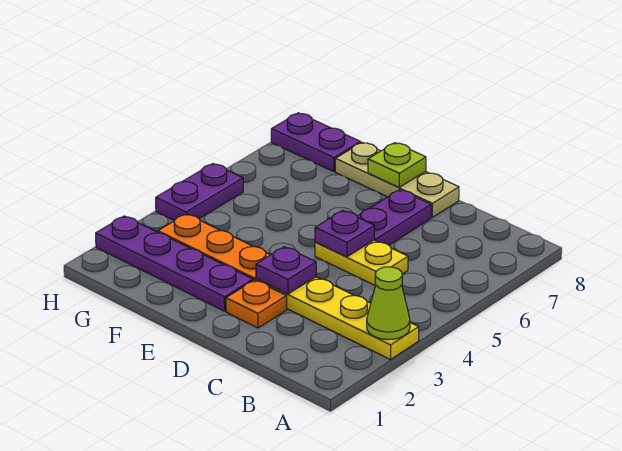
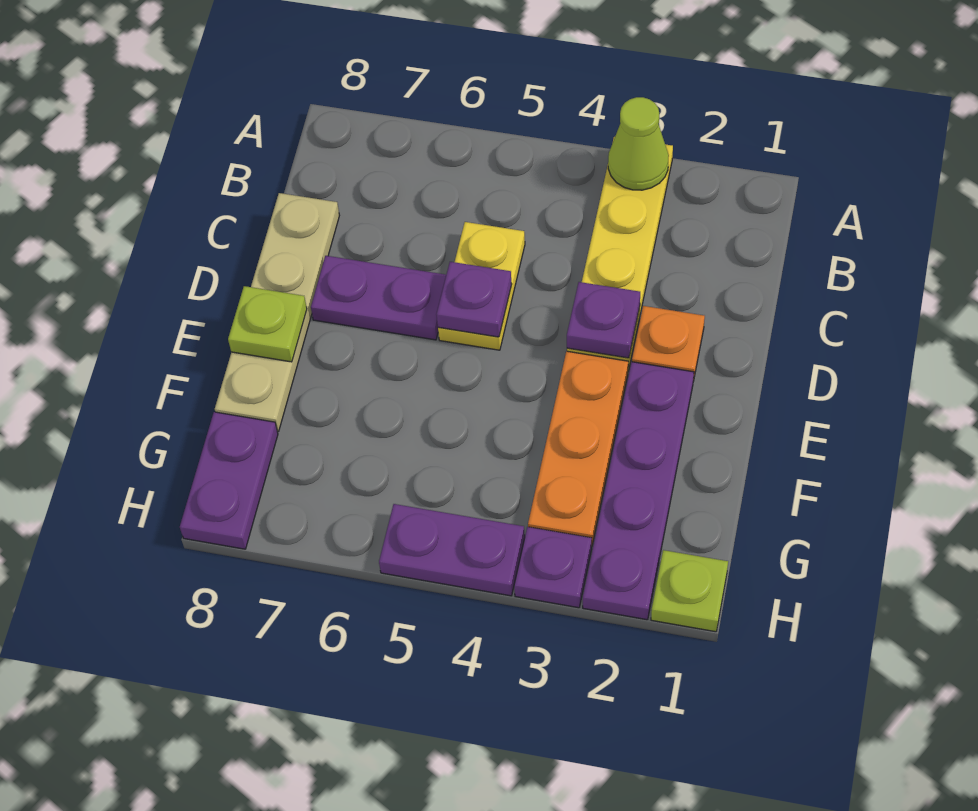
tan plate D8:F8 level 1 -> tan plate C8:F8 level 1
none -> lime plate H1 level 1
none -> purple plate H3 level 1

